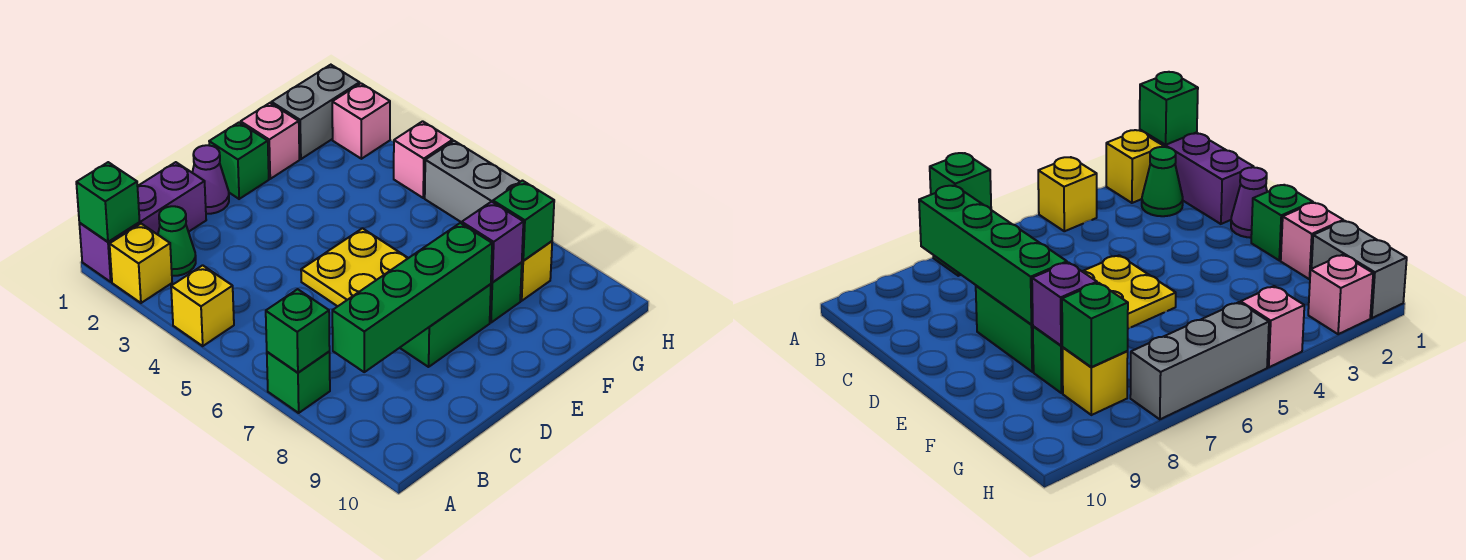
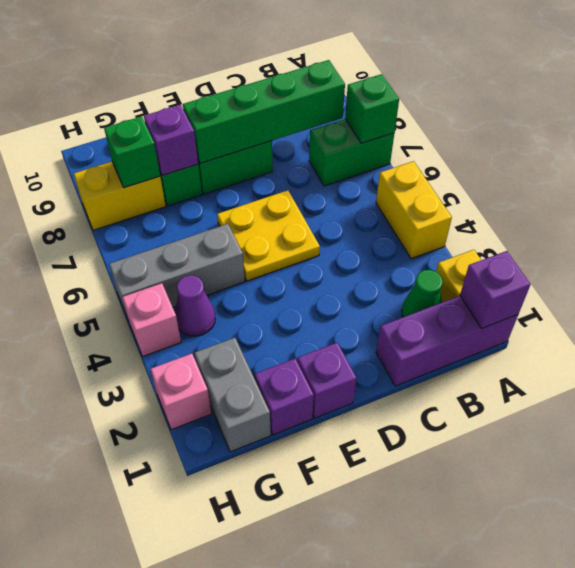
green brick A1 level 2 -> purple brick A1 level 2
yellow brick A4 level 1 -> yellow brick A4:A5 level 1
green brick A7 level 1 -> green brick A7:B7 level 1
purple cone D1 level 1 -> purple cone G4 level 1
green brick E1 level 1 -> purple brick E1 level 1
pink brick F1 level 1 -> purple brick F1 level 1
grey brick G1:H1 level 1 -> grey brick G1:G2 level 1
yellow brick G8 level 1 -> yellow brick G8:H8 level 1
grey brick H5:H7 level 1 -> grey brick F5:H5 level 1

